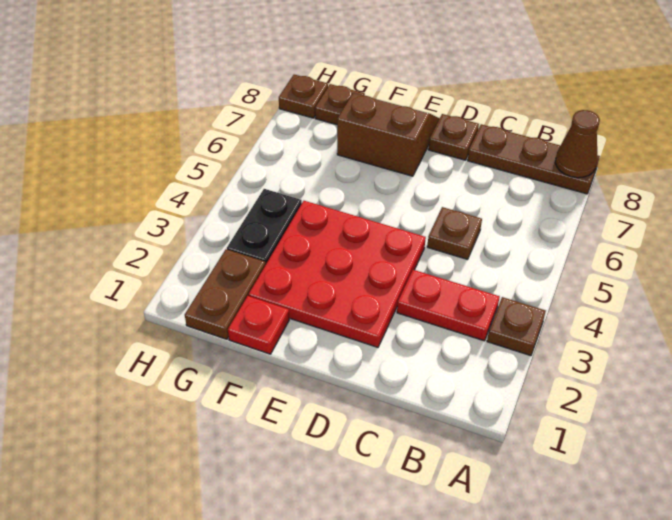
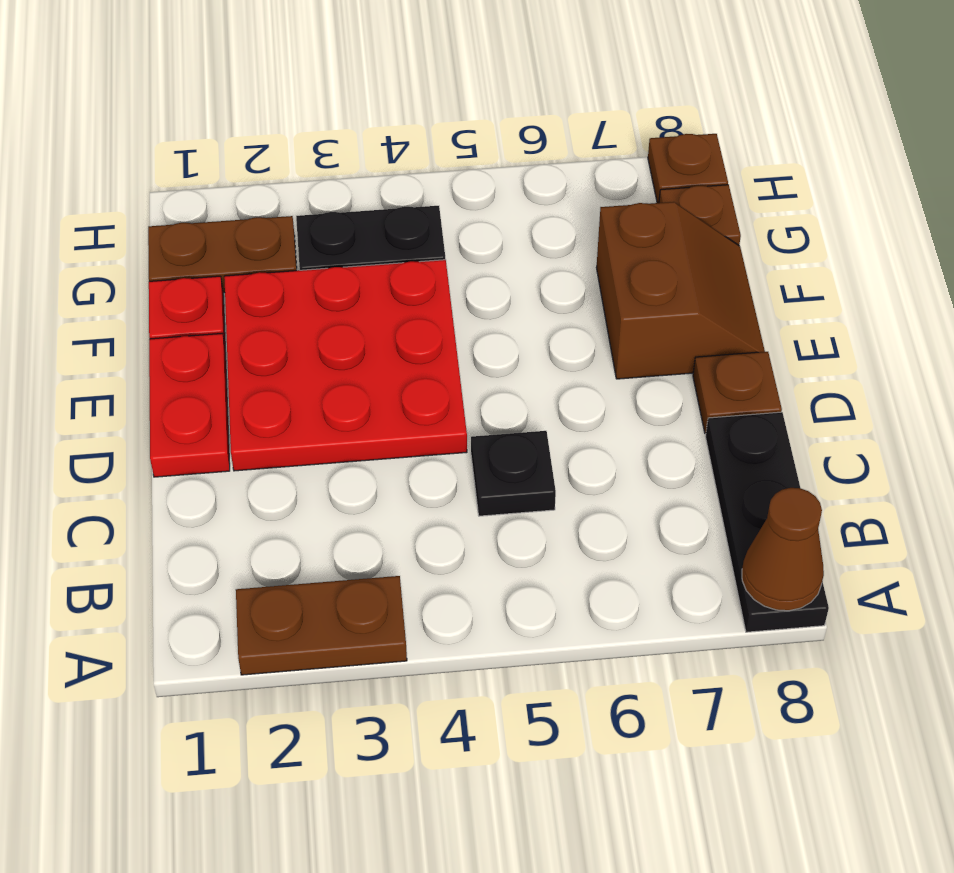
brown plate A3 level 1 -> brown plate A2:A3 level 1
brown plate A8:C8 level 1 -> black plate A8:C8 level 1
red plate B3:C3 level 1 -> red plate D1:E1 level 1
brown plate C5 level 1 -> black plate C5 level 1

